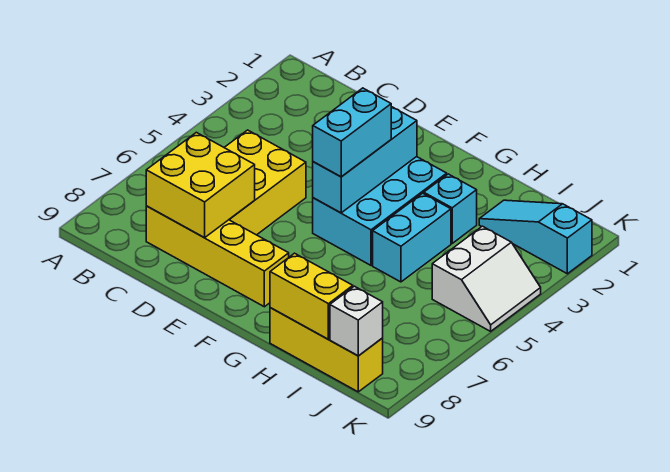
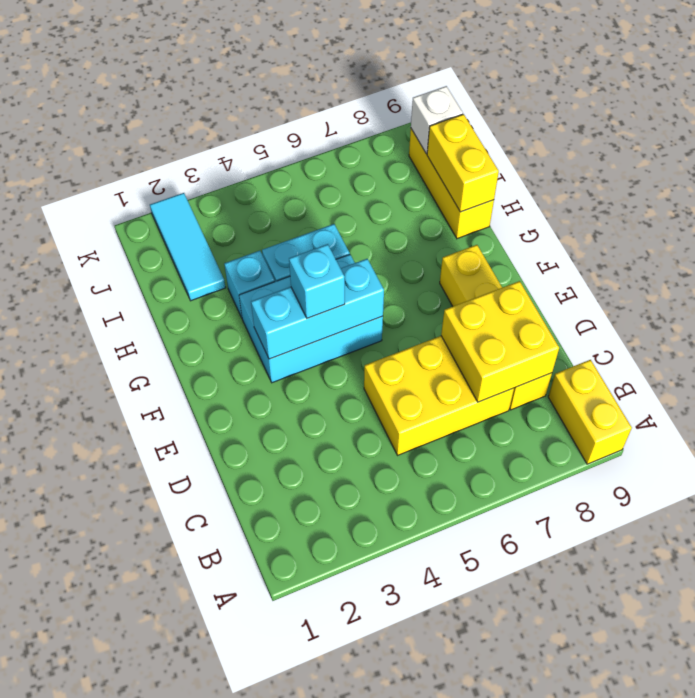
none -> yellow brick A9:B9 level 1
cyan brick F4:F5 level 3 -> cyan brick F4 level 3
cyan slope I2:K2 level 1 top K -> cyan tile I2:K2 level 1
white slope J4:K5 level 1 top J -> none

